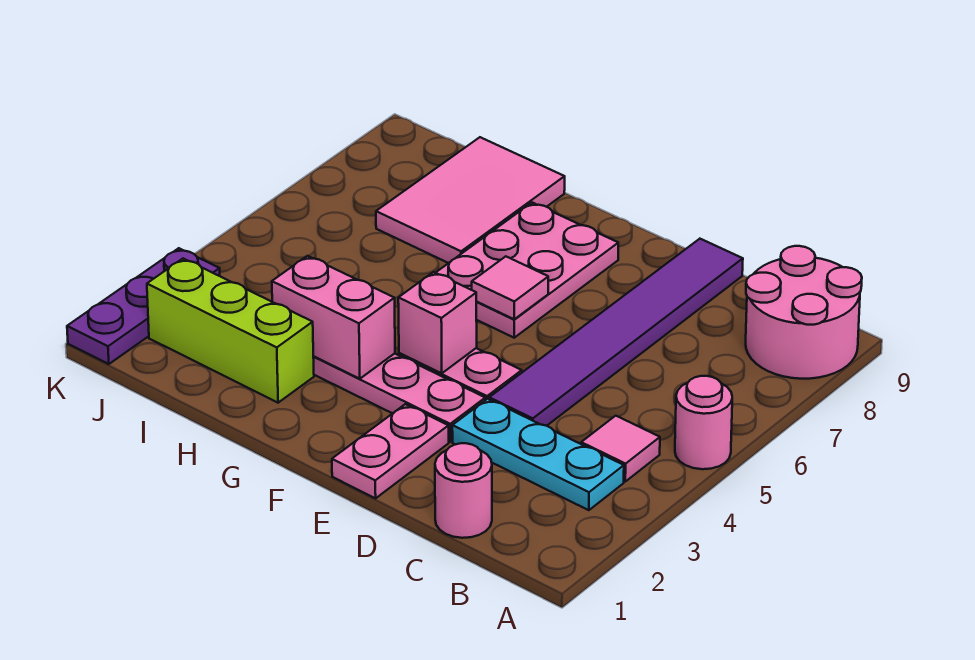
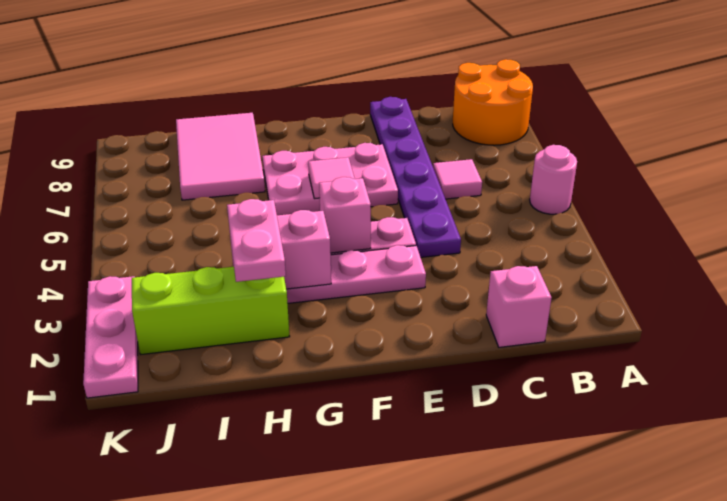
pink round brick A8:B9 level 1 -> orange round brick A8:B9 level 1
cyan plate B3:D3 level 1 -> none
pink tile B4 level 1 -> pink tile C6 level 1
pink round brick C1 level 1 -> pink brick C1 level 1
purple tile D4:D9 level 1 -> purple plate D4:D9 level 1
pink plate E1:E2 level 1 -> pink plate H2:H3 level 3
pink plate F6:G8 level 1 -> pink plate E6:G7 level 1
purple plate K1:K3 level 1 -> pink plate K1:K3 level 1

